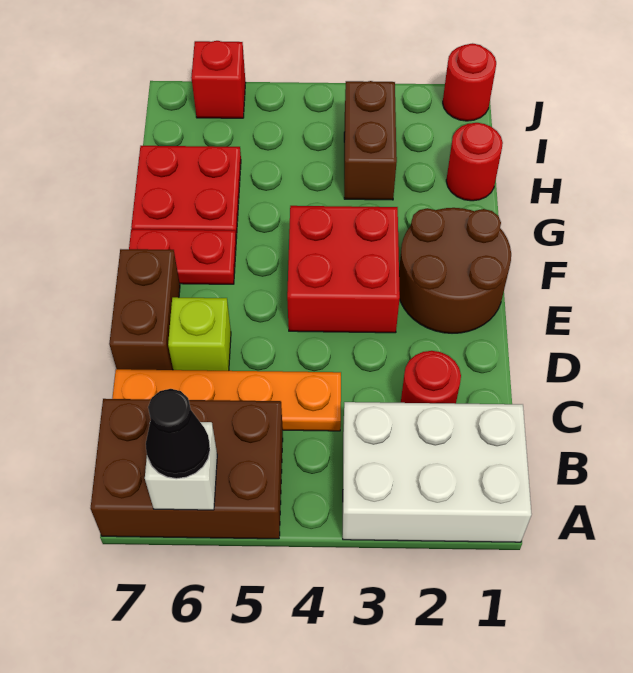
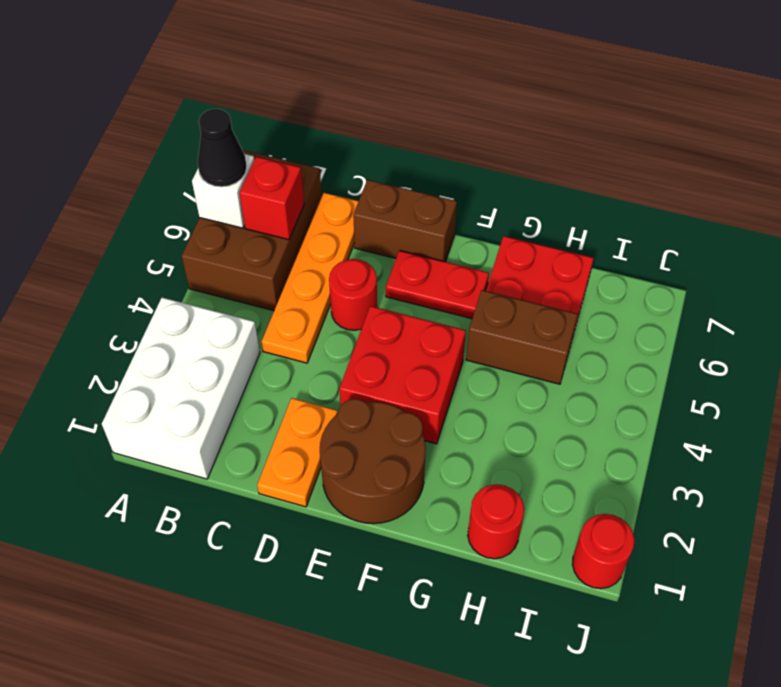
red round brick C2 level 1 -> red round brick D5 level 1
none -> orange plate D1:D2 level 1
lime brick D6 level 1 -> none
red plate F6:F7 level 1 -> red plate E6:F6 level 1
brown brick H3:I3 level 1 -> brown brick G5:H5 level 1
red brick J6 level 1 -> red brick B6 level 2

